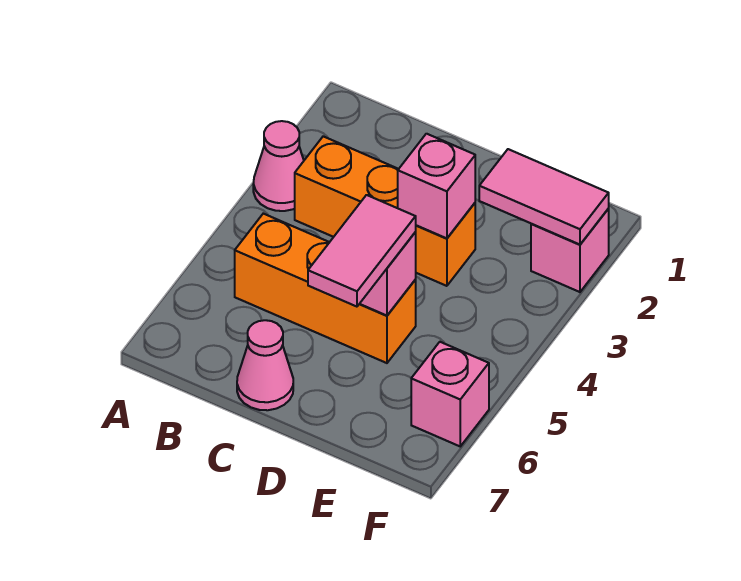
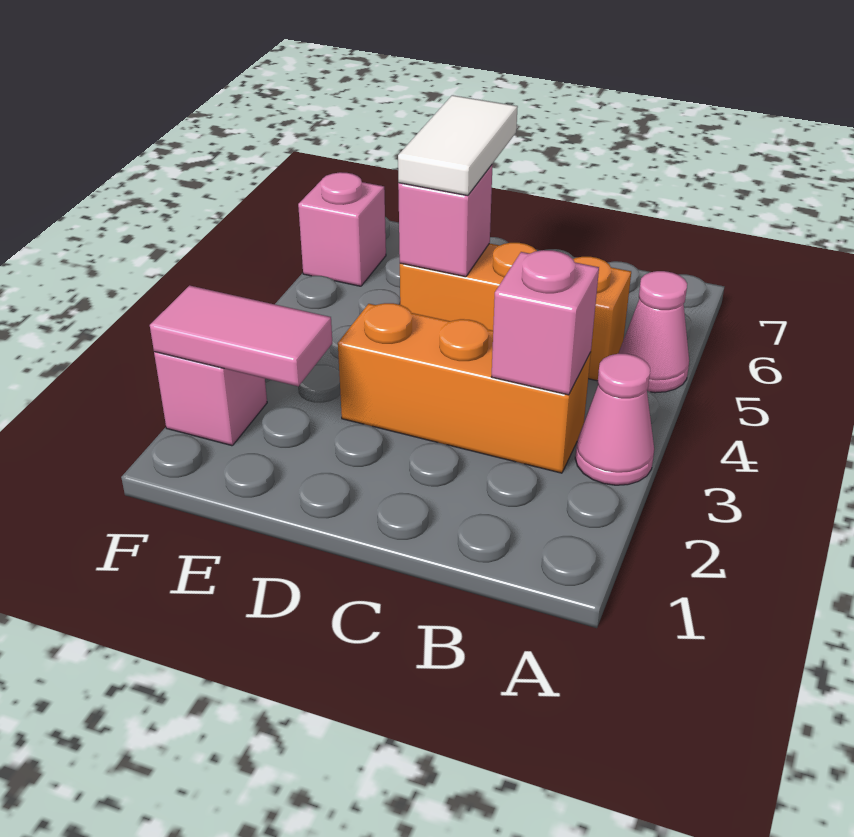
pink cone C7 level 1 -> pink cone A5 level 1
pink brick D3 level 2 -> pink brick B3 level 2
pink tile D5:D6 level 3 -> white tile D5:D6 level 3

